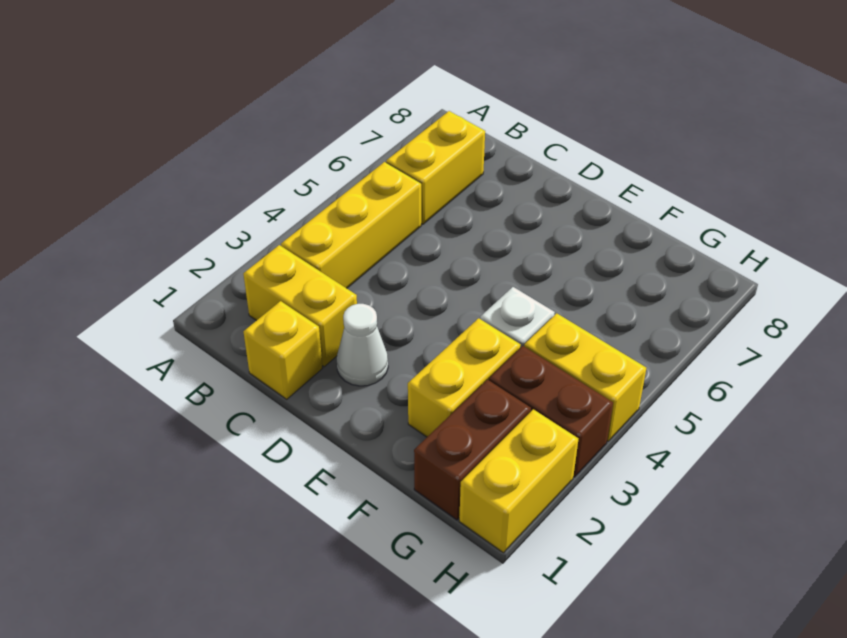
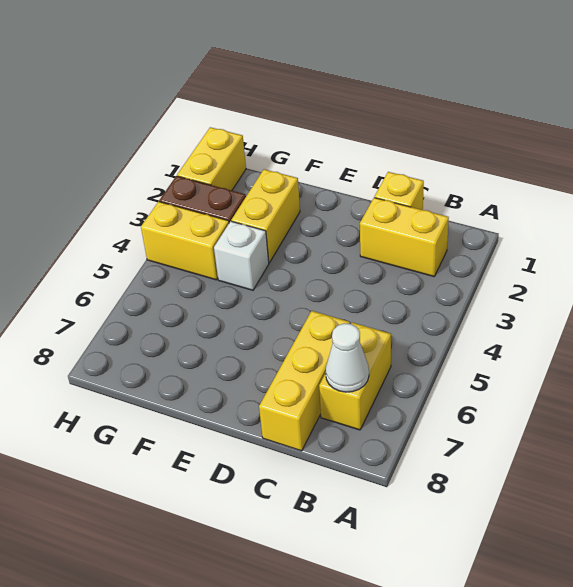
yellow brick B3:B5 level 1 -> yellow brick C6:C8 level 1
white cone D2 level 1 -> white cone B7 level 2
brown brick G1:G2 level 1 -> none

